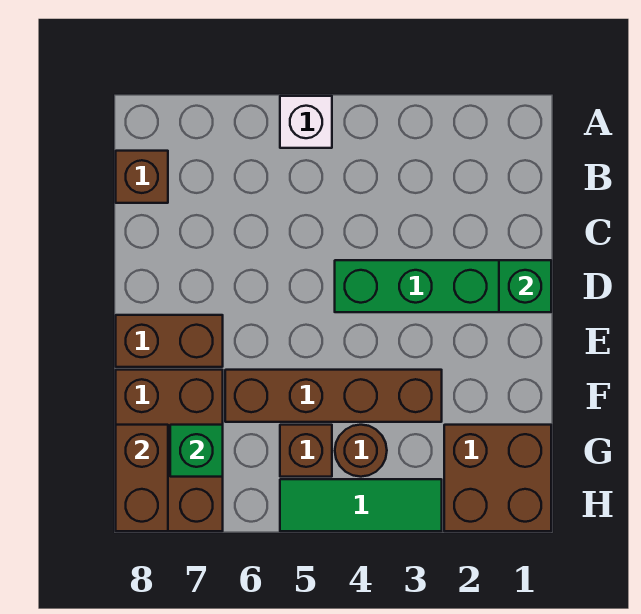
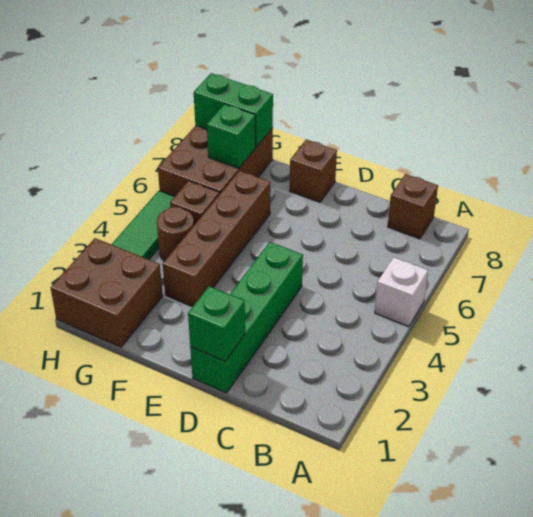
brown brick E7:E8 level 1 -> brown brick E8 level 1
brown brick F7:H8 level 1 -> brown brick G6:H8 level 1
brown brick G8:H8 level 2 -> green brick G8:H8 level 2

